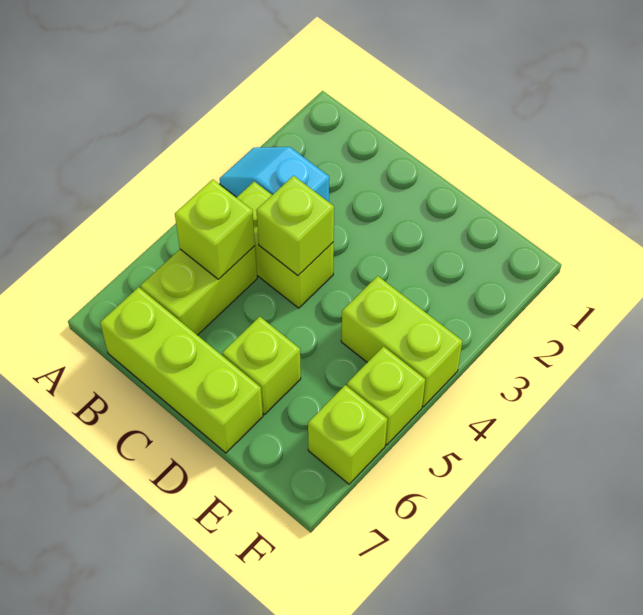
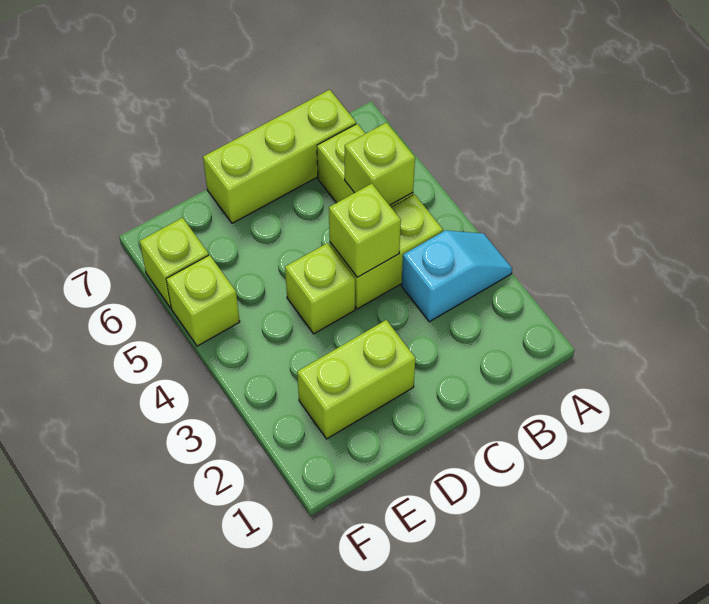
lime brick D6 level 1 -> lime brick D4 level 1
lime brick E4:F4 level 1 -> lime brick D2:E2 level 1

